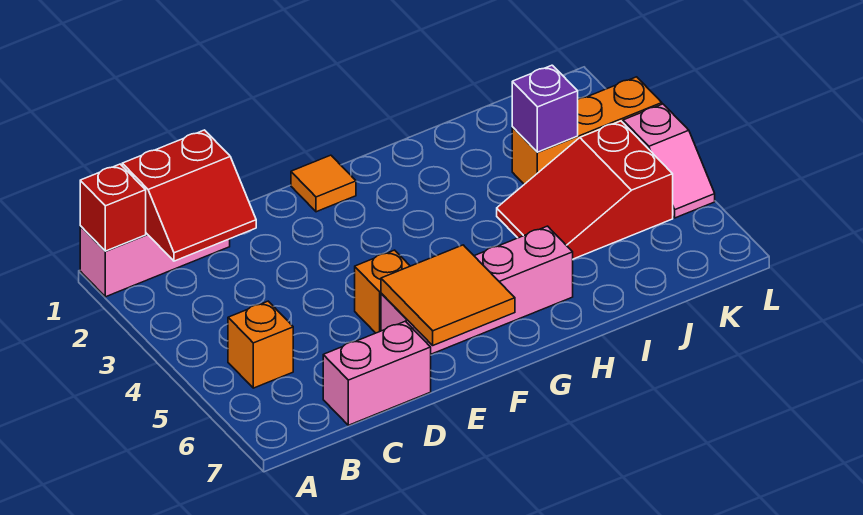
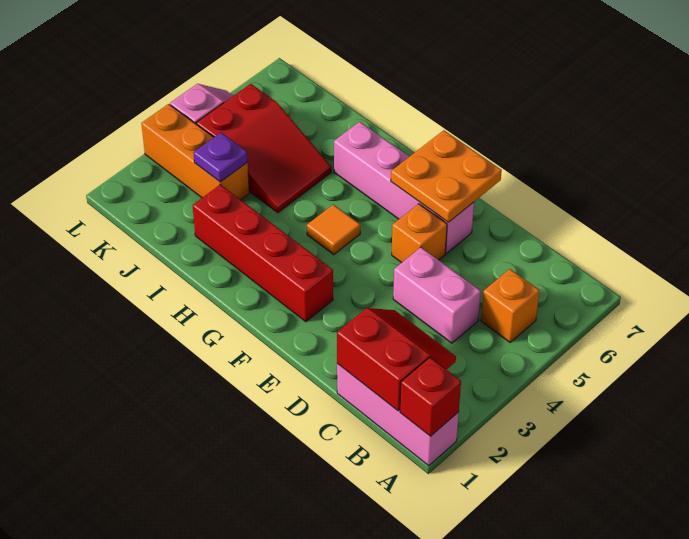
pink brick C7:D7 level 1 -> pink brick C4:D4 level 1
orange tile E6:F7 level 2 -> orange plate E6:F7 level 2
orange tile F1 level 1 -> orange tile G4 level 1
none -> red brick F2:I2 level 1
purple brick J3 level 2 -> purple plate J3 level 2

